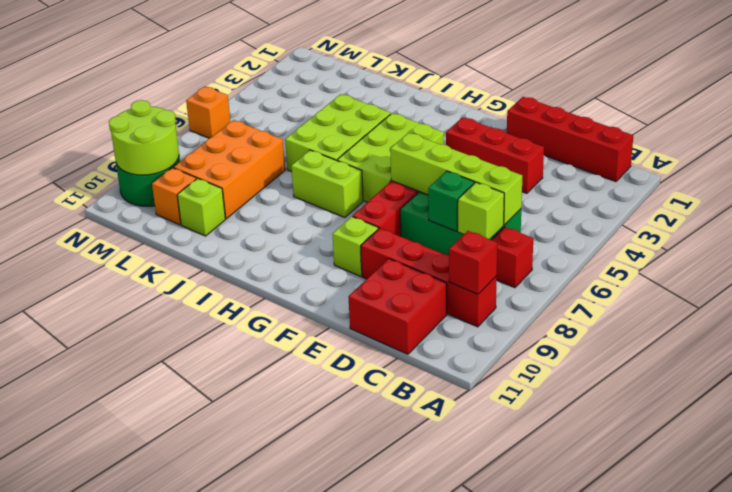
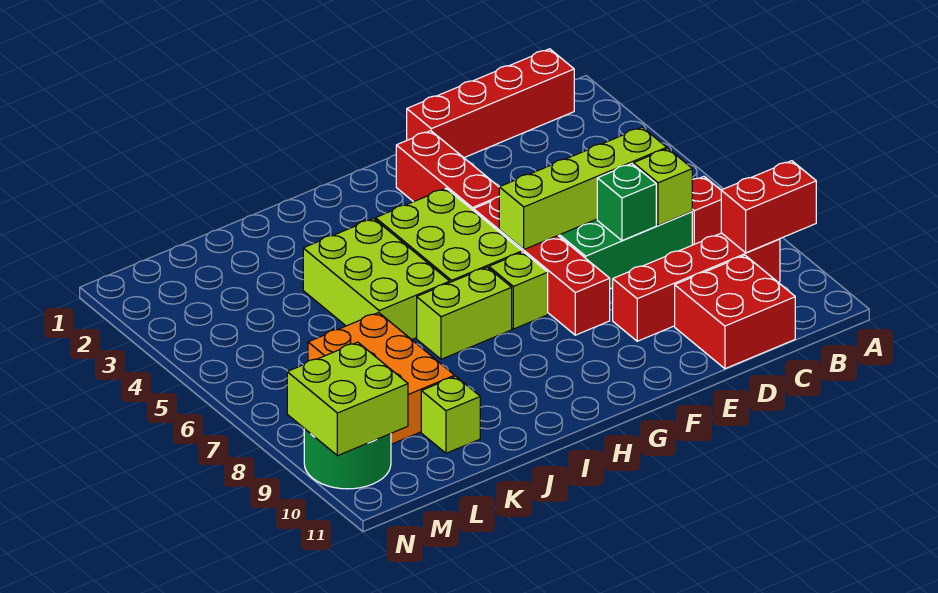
red brick B9 level 2 -> red brick A9:B9 level 2
red brick D3:F3 level 1 -> red brick F2:F4 level 1
lime brick F9 level 1 -> lime brick G7 level 1
orange brick L10 level 1 -> none
lime round brick M9:N10 level 2 -> lime brick M9:N10 level 2
orange brick N6 level 1 -> none

